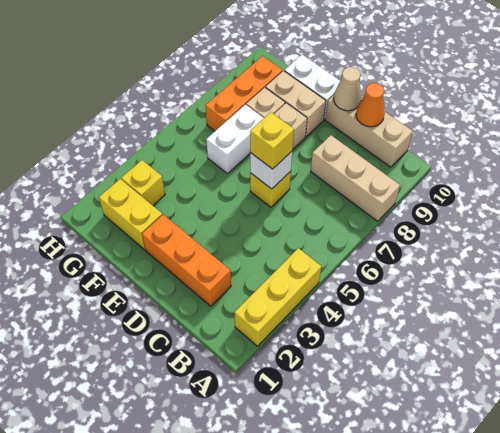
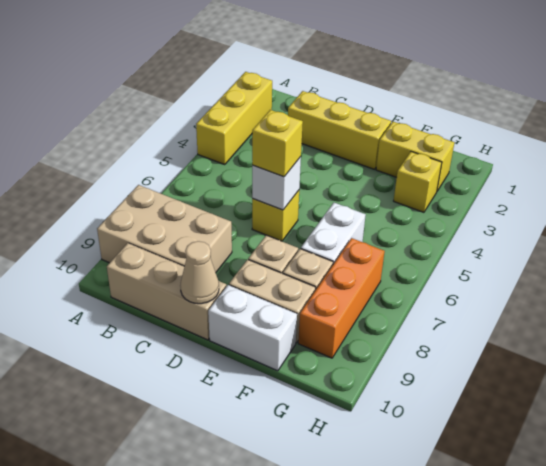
tan brick A8:C8 level 1 -> tan brick A8:C9 level 1
orange brick C2:E2 level 1 -> yellow brick C2:E2 level 1
orange cone C10 level 2 -> none

